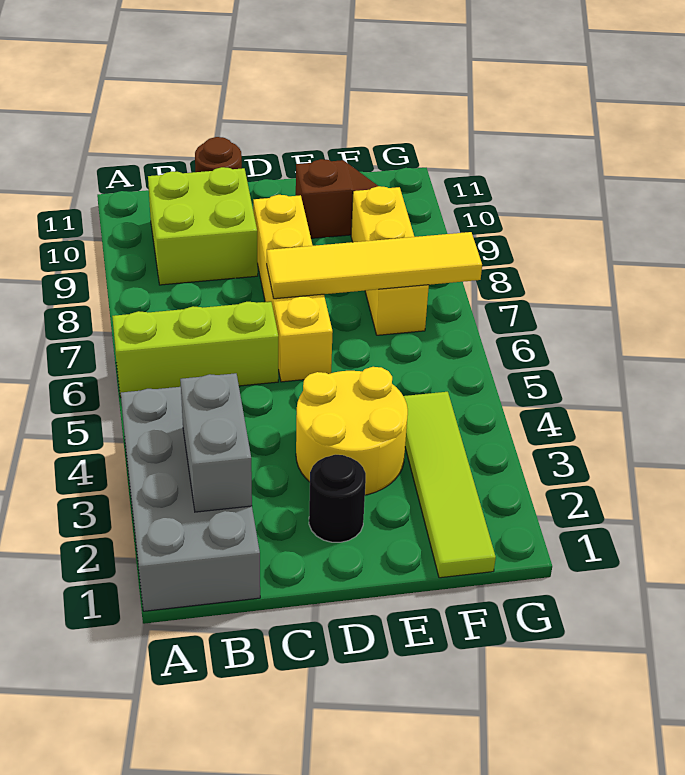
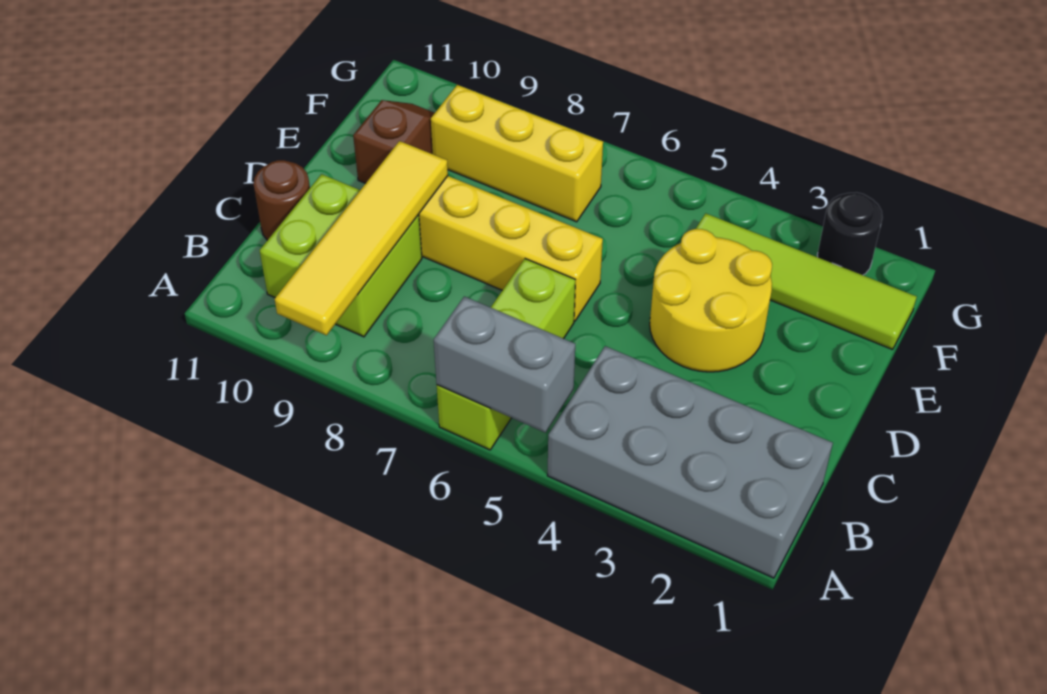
grey brick B2:B3 level 2 -> grey brick A5:A6 level 2
black round brick D2 level 1 -> black round brick G2 level 1
yellow tile D7:G7 level 2 -> yellow tile A9:D9 level 2

